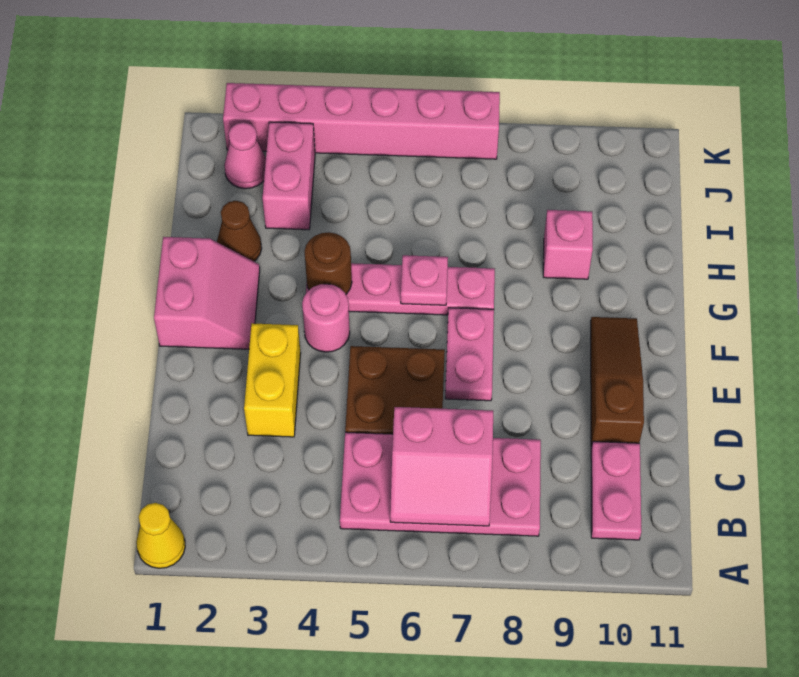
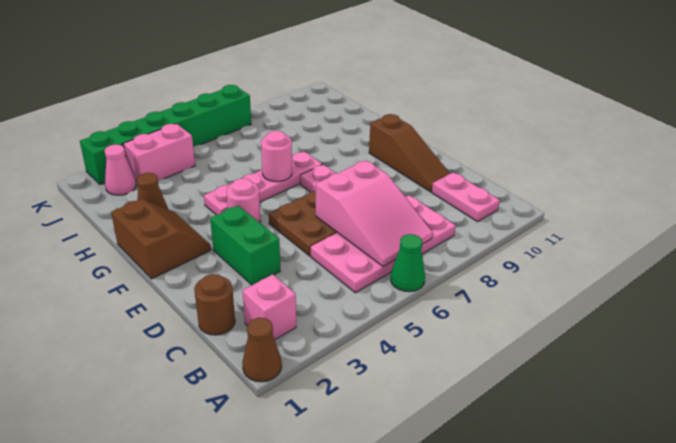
yellow cone A1 level 1 -> brown cone A1 level 1
none -> green cone A6 level 1
pink slope B6:C7 level 2 top C -> pink slope B6:D7 level 2 top D
yellow brick D3:E3 level 1 -> green brick D3:E3 level 1
brown slope D10:F10 level 1 top D -> brown slope D10:F10 level 1 top F
pink slope F1:G2 level 1 top 1 -> brown slope F1:G2 level 1 top 1
brown round brick G4 level 2 -> brown round brick C1 level 1
pink plate G6 level 2 -> pink round brick G6 level 2
pink brick H9 level 1 -> pink brick B2 level 1
pink brick I3:J3 level 1 -> pink brick J3:J4 level 1
pink brick K2:K7 level 1 -> green brick K2:K7 level 1

